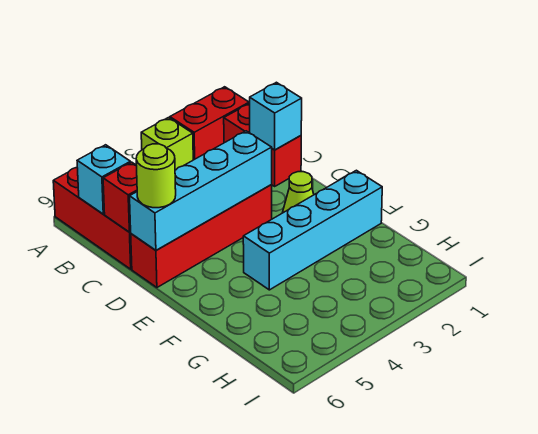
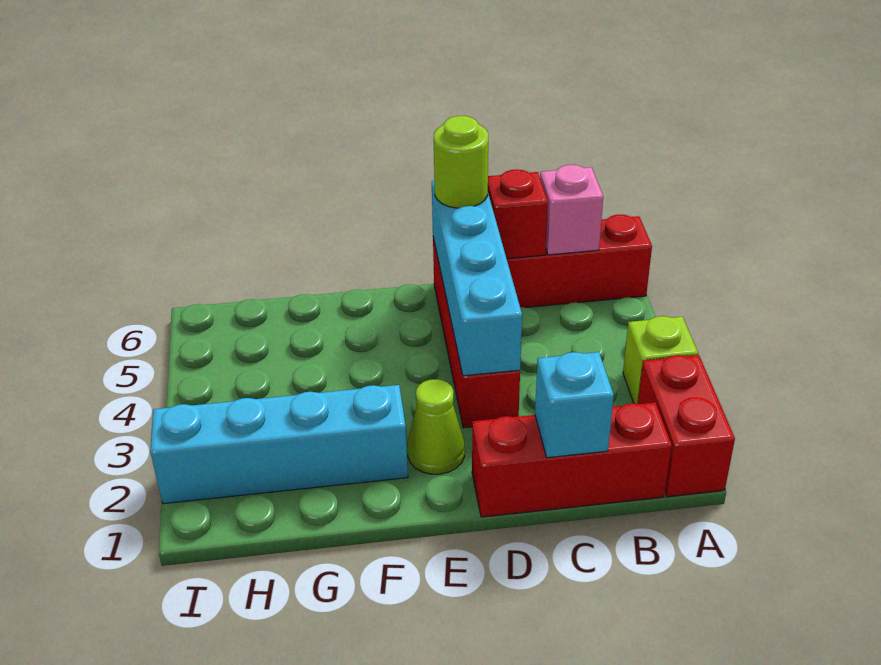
red brick B1:C1 level 1 -> red brick B1:D1 level 1
cyan brick B6 level 2 -> pink brick B6 level 2
cyan brick F1:F4 level 1 -> cyan brick F2:I2 level 1

